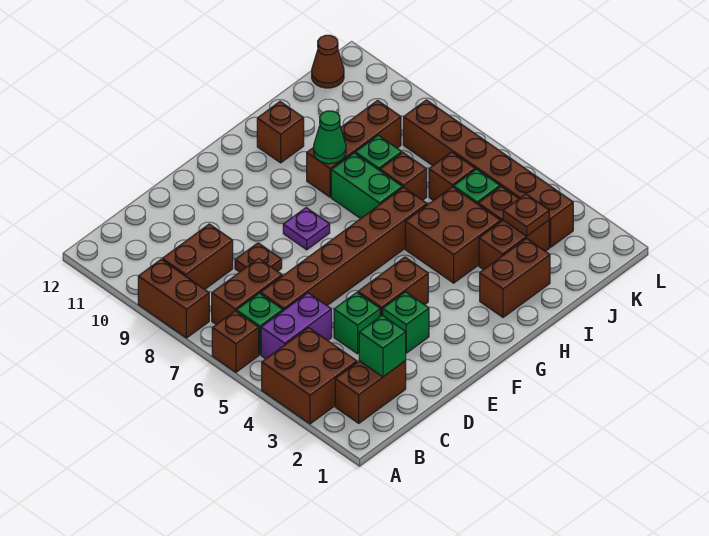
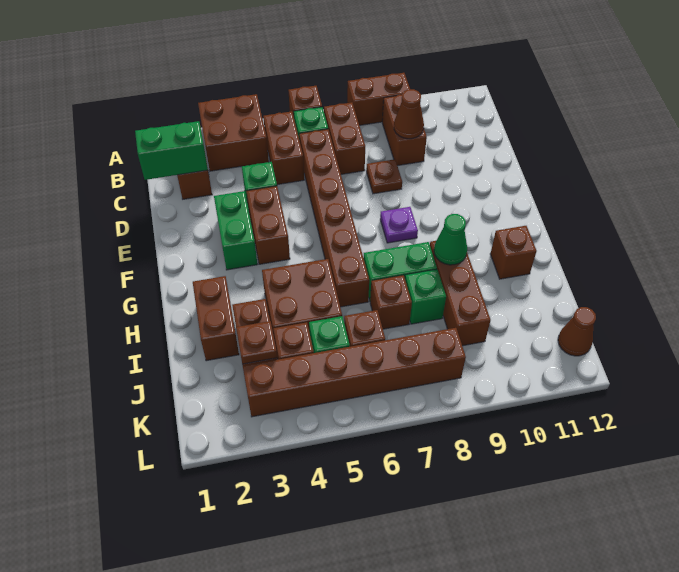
purple brick B5:C5 level 1 -> brown brick B5:C5 level 1
green brick C2 level 2 -> green brick C1:C2 level 2
none -> brown cone C9 level 2
green brick E3 level 1 -> green brick E3:F3 level 1

